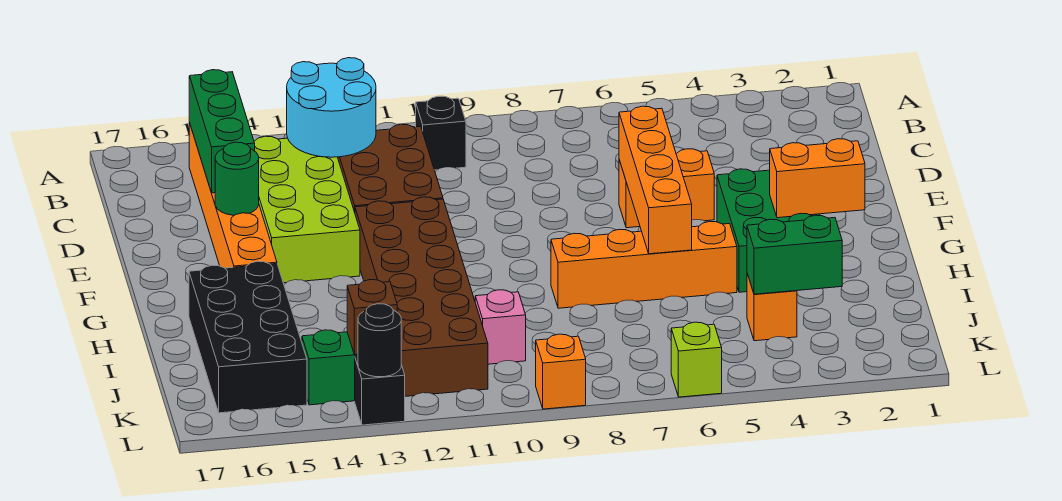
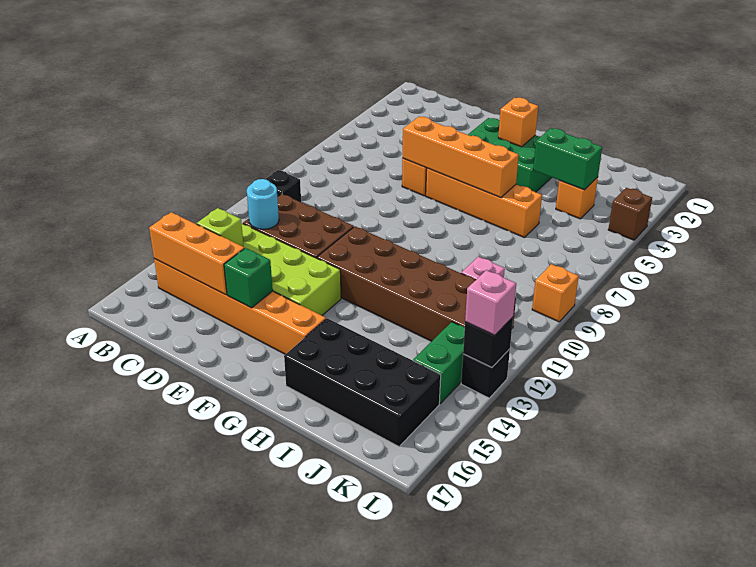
cyan round brick B12:C13 level 2 -> cyan round brick C12 level 2
green brick B15:D15 level 2 -> orange brick B15:D15 level 2
green round brick E15 level 2 -> green brick E15 level 2
orange brick G2:G3 level 2 -> orange brick G3 level 2
orange brick H5:H8 level 1 -> orange brick F6:I6 level 1
green brick J3:J4 level 2 -> green brick I4:J4 level 2
brown brick K13 level 2 -> brown brick L4 level 1
lime brick L6 level 1 -> lime brick C14 level 2
black round brick L13 level 2 -> black brick L13 level 2
none -> pink brick L13 level 3

